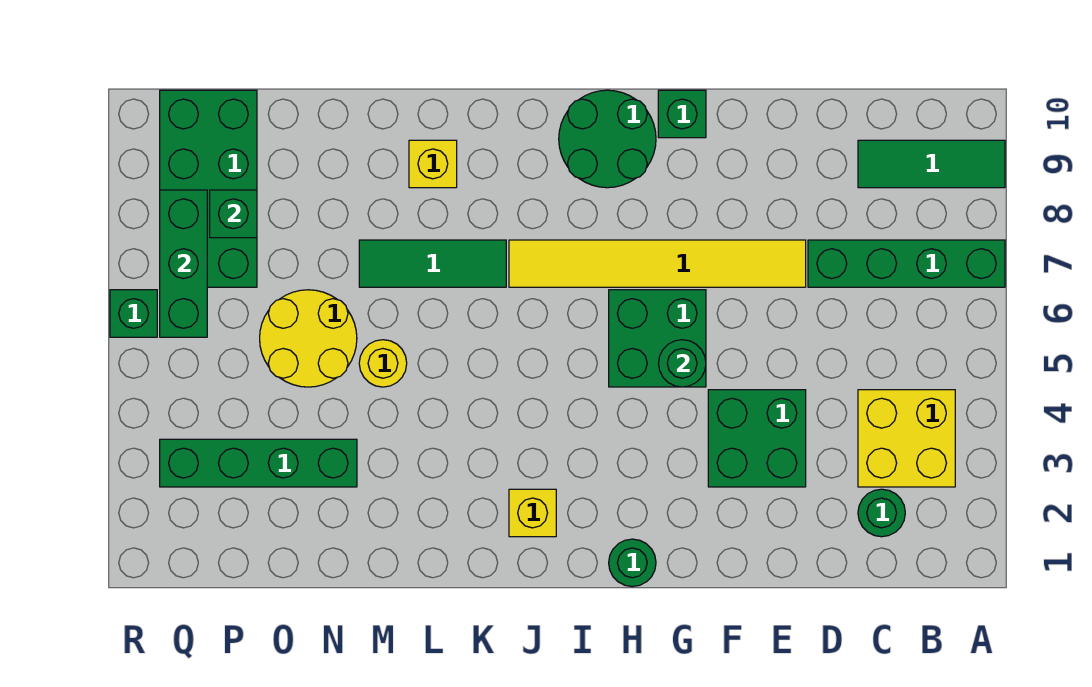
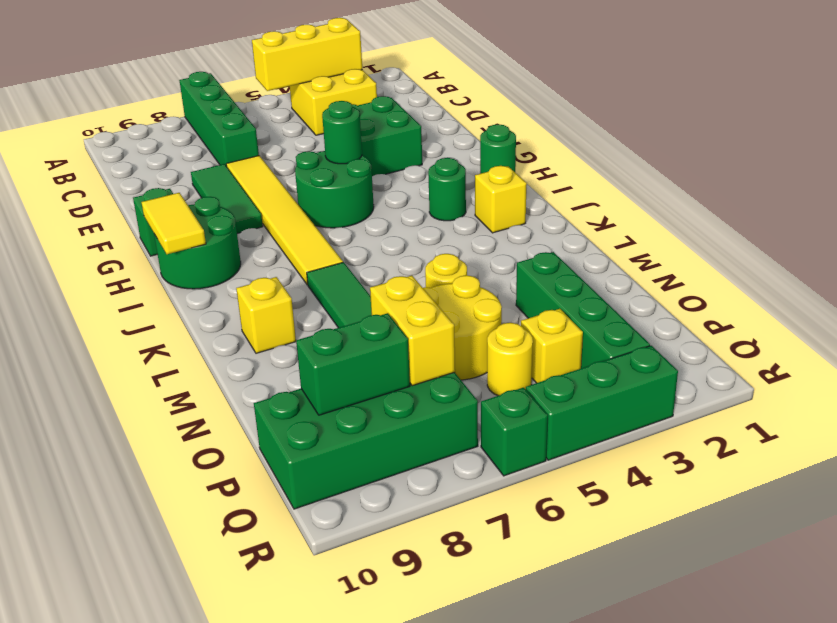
green tile A9:C9 level 1 -> green tile E8:G8 level 1
none -> yellow brick B3:B5 level 2
green round brick C2 level 1 -> green round brick I3 level 1
green brick G5:H6 level 1 -> green round brick G5:H6 level 1
none -> yellow tile H10:I10 level 2
none -> yellow brick O7:P7 level 2
none -> yellow brick P4 level 1
none -> yellow round brick P5 level 1
green brick P8 level 2 -> green brick P8:P9 level 2
green brick Q6:Q8 level 2 -> green brick R3:R5 level 1

